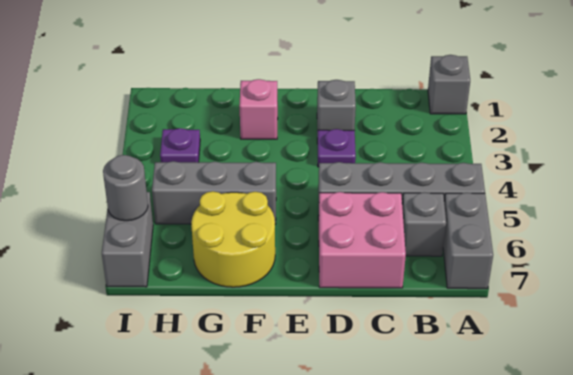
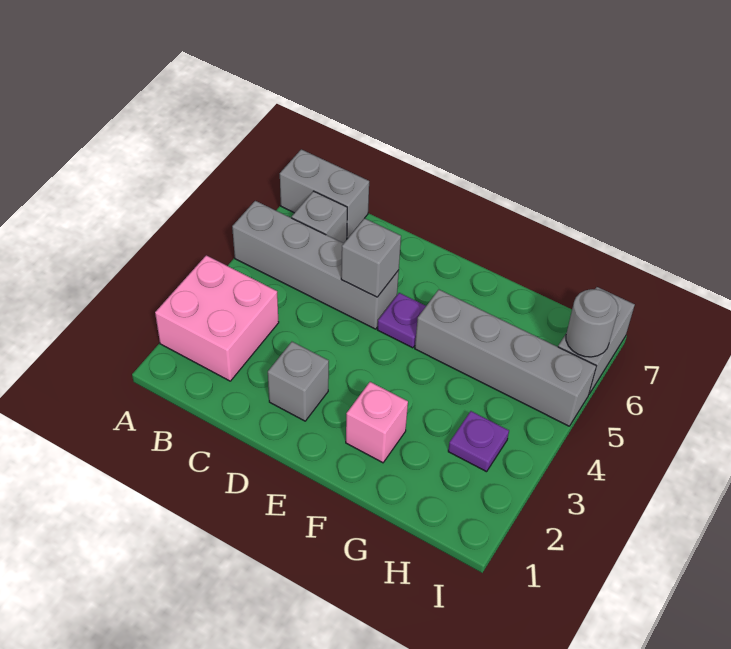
grey brick A1 level 1 -> grey brick D5 level 2
grey brick A6:A7 level 1 -> grey brick A7:B7 level 1
pink brick C6:D7 level 1 -> pink brick A2:B3 level 1
purple plate D3 level 1 -> purple plate E5 level 1
grey brick F5:H5 level 1 -> grey brick F5:I5 level 1
yellow round brick F6:G7 level 1 -> none

